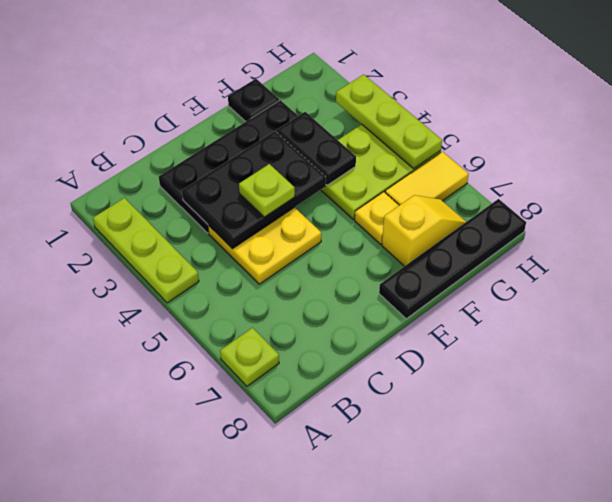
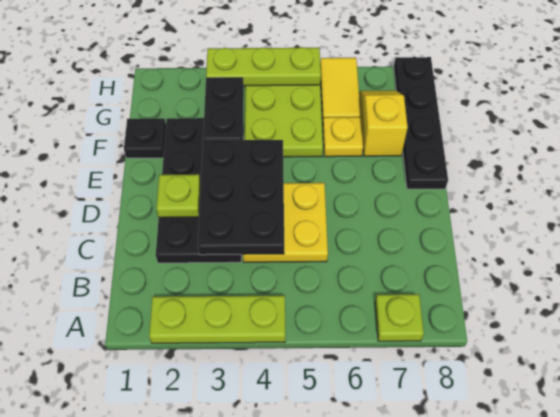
lime plate D4 level 3 -> lime plate D2 level 2
black plate F3:F4 level 2 -> black plate F3:G3 level 2

